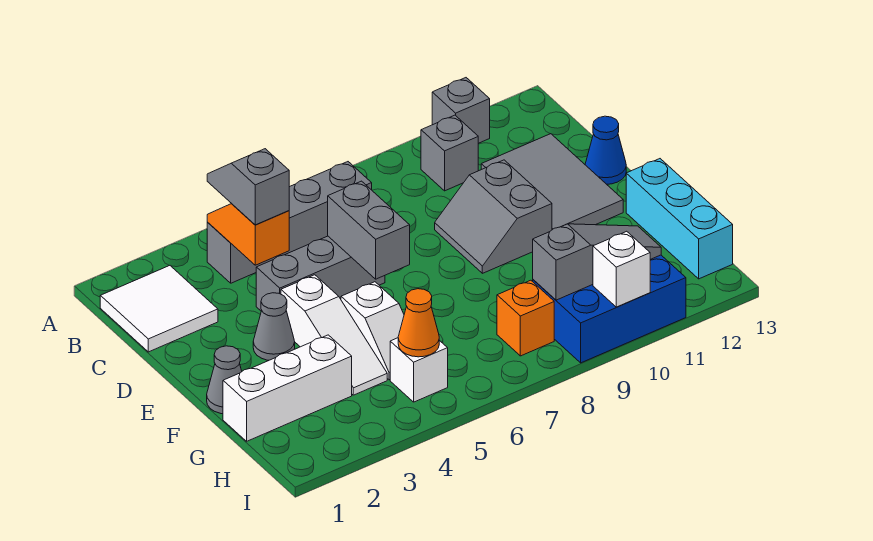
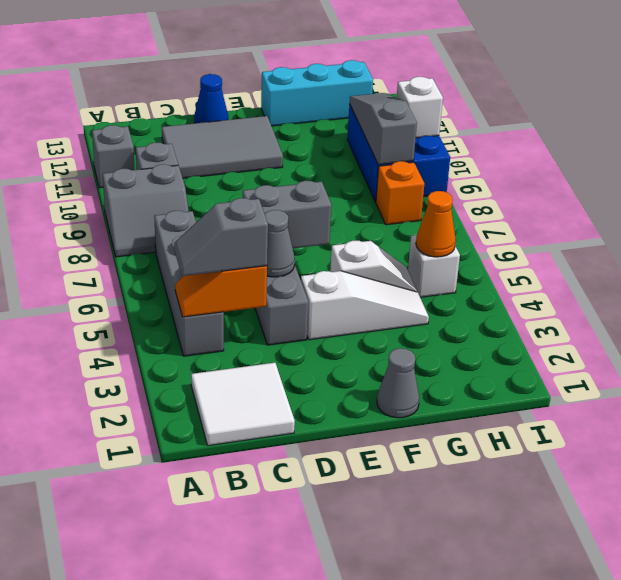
grey slope D9:E10 level 1 top 10 -> grey slope A8:B9 level 1 top 9
grey cone E3 level 1 -> grey cone D5 level 2
white brick G1:G3 level 1 -> none

